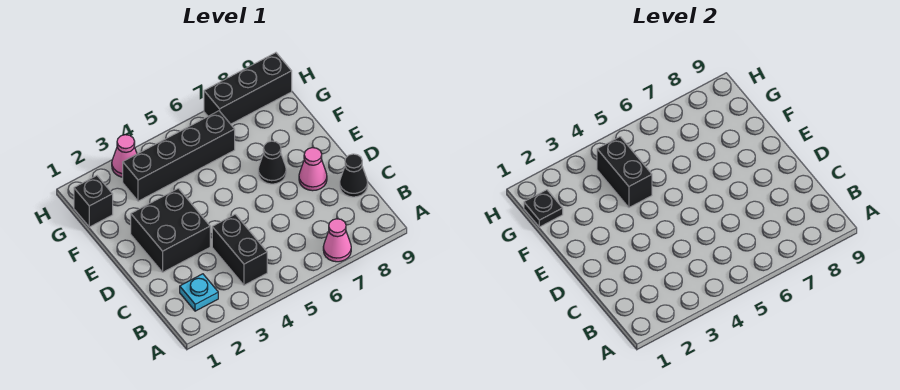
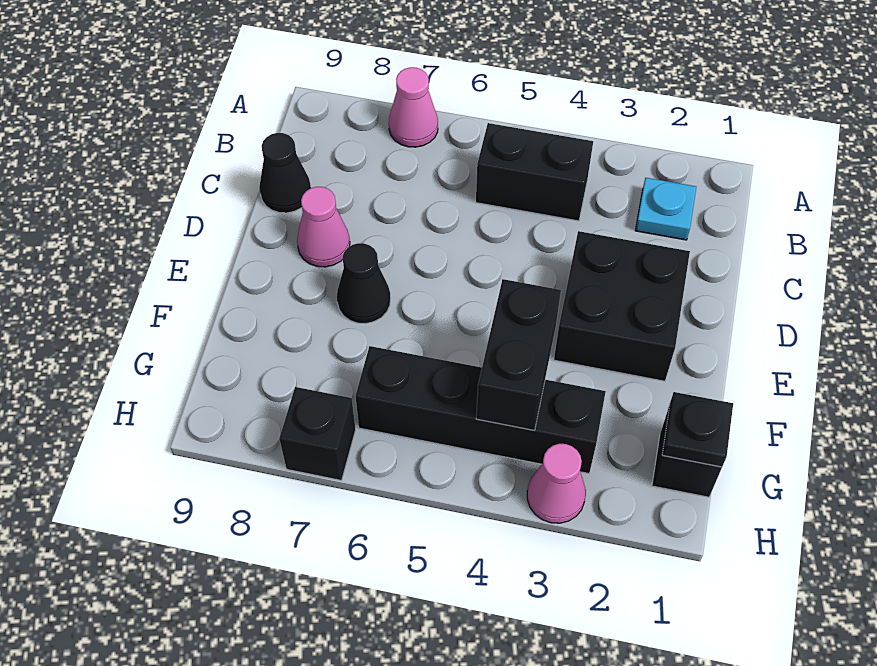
black brick B4:C4 level 1 -> black brick B4:B5 level 1
black brick H7:H9 level 1 -> black brick H7 level 1

